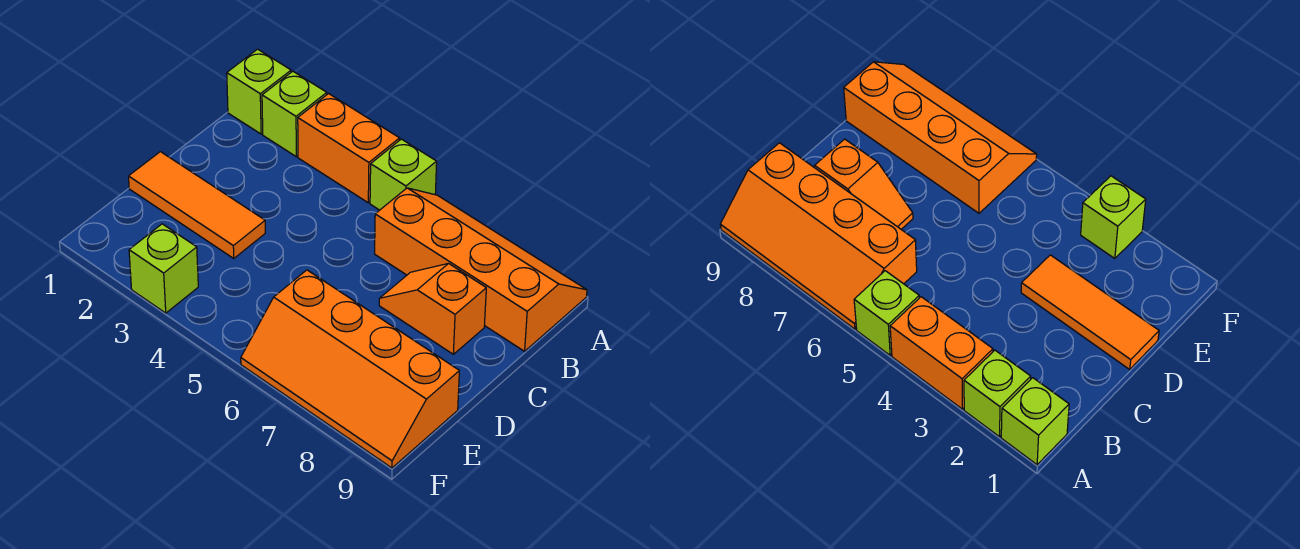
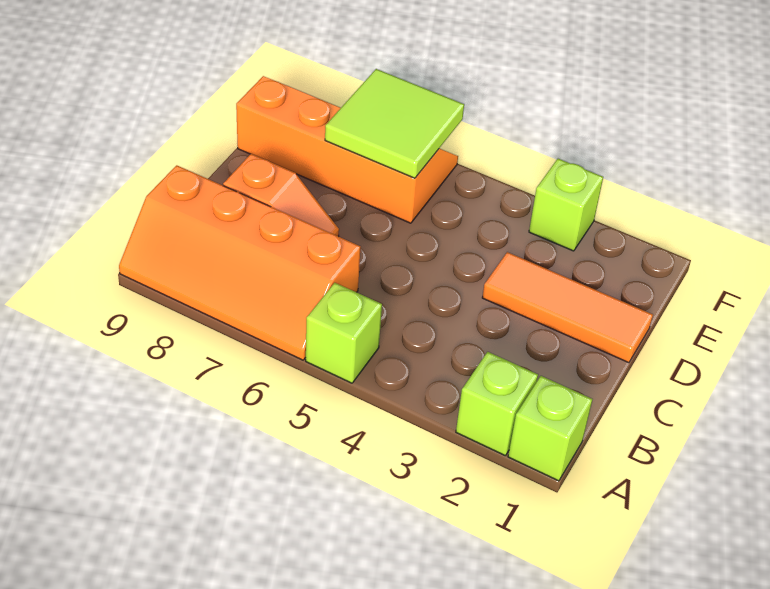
orange brick A3:A4 level 1 -> none
none -> lime tile E6:F7 level 2

